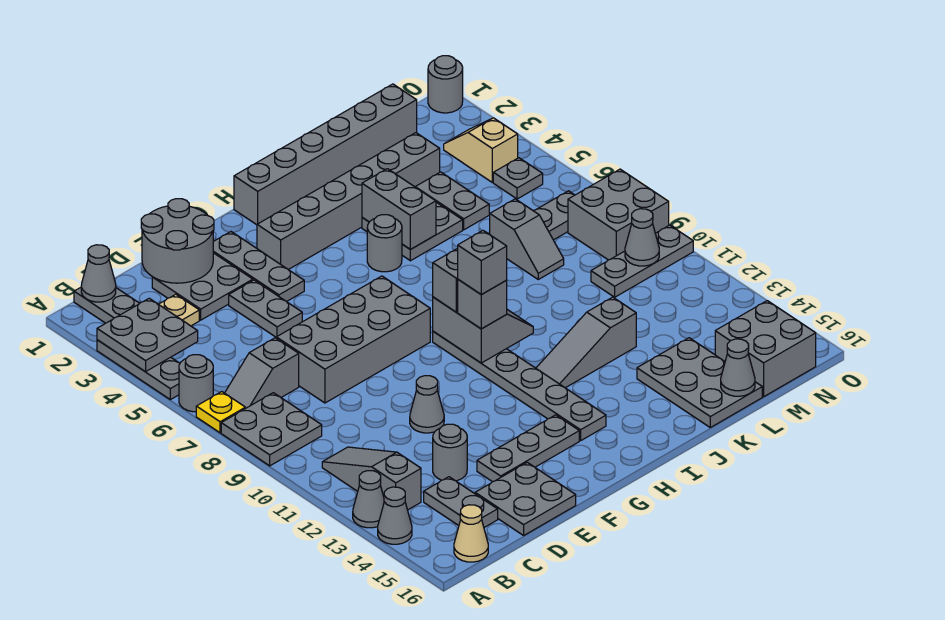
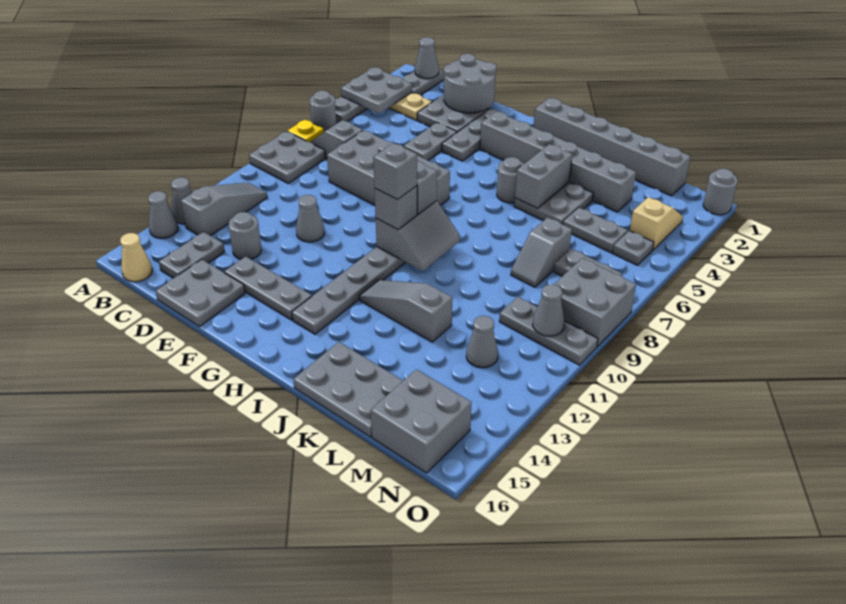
grey plate K14:L16 level 1 -> grey plate J15:L16 level 1
grey plate L4:L5 level 1 -> grey plate L5:M5 level 1
grey cone L16 level 2 -> grey cone M12 level 1

